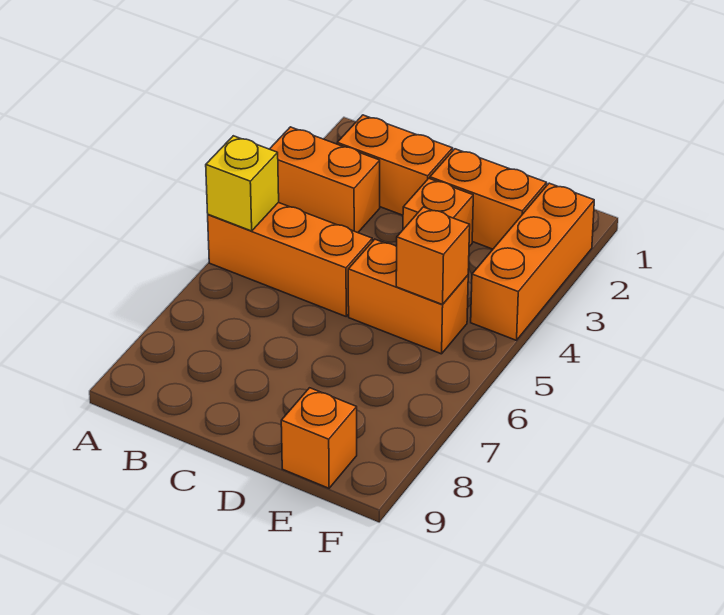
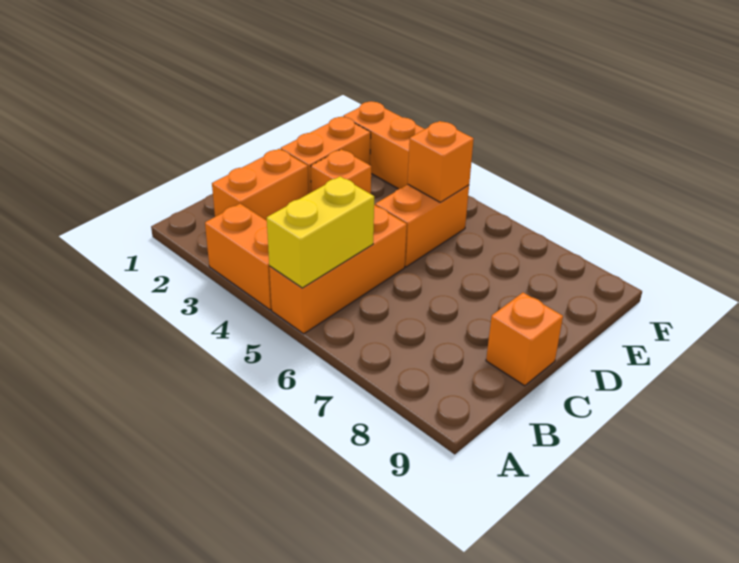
orange brick A3:B3 level 1 -> orange brick A3:A4 level 1
yellow brick A5 level 2 -> yellow brick A5:B5 level 2
orange brick E9 level 1 -> orange brick C9 level 1

